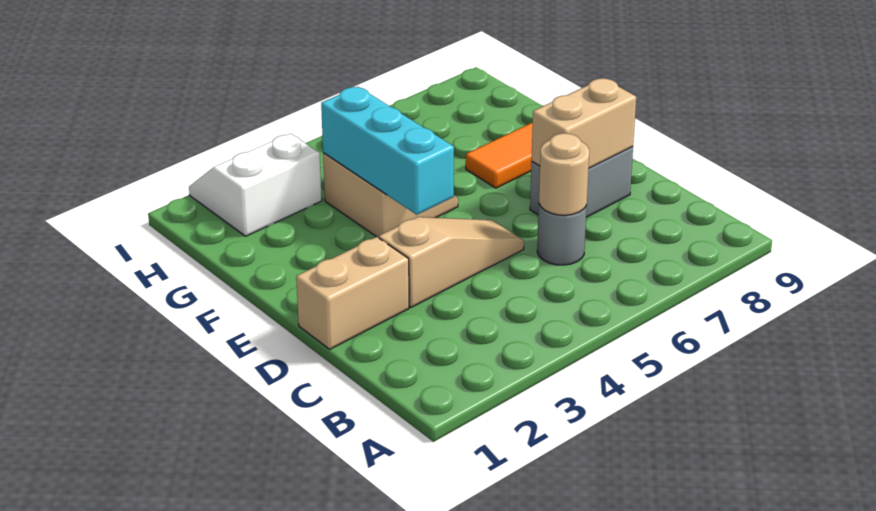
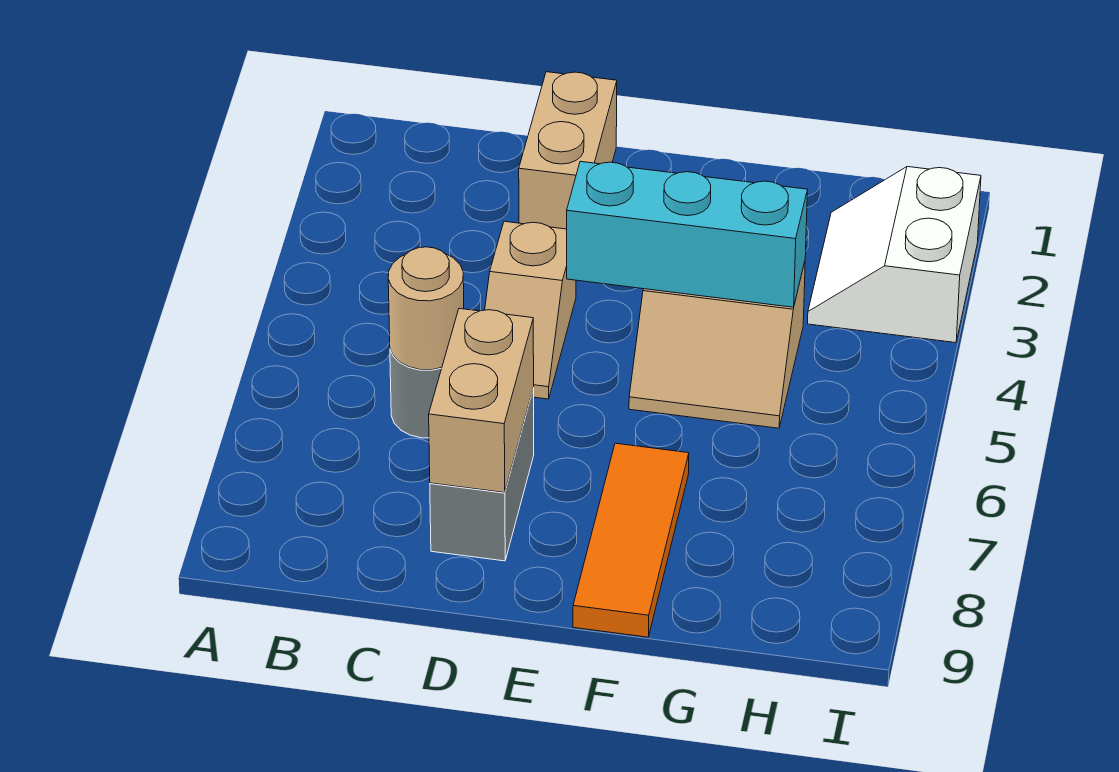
tan slope D3:D5 level 1 top 3 -> tan slope D4:D5 level 1 top 4
white slope H2:I3 level 1 top H -> white slope H2:I3 level 1 top I

